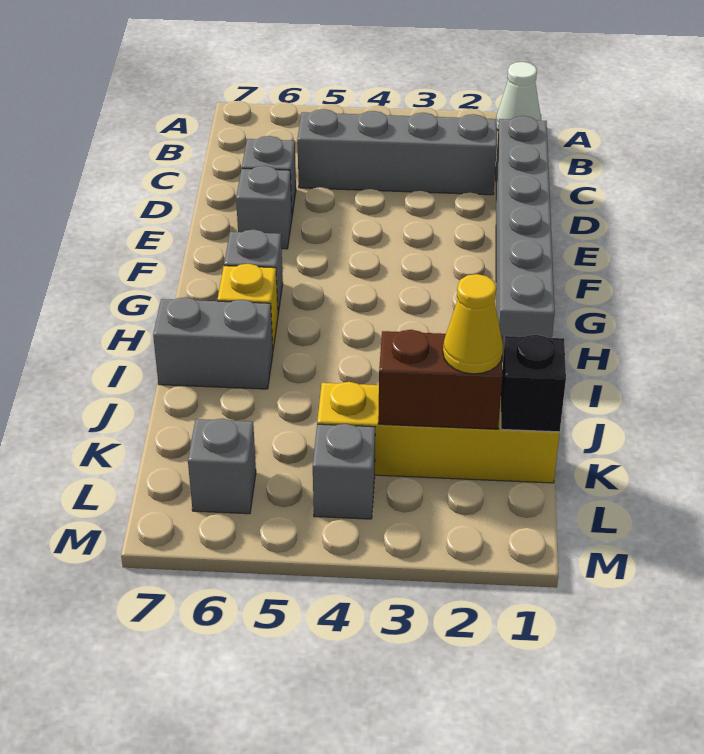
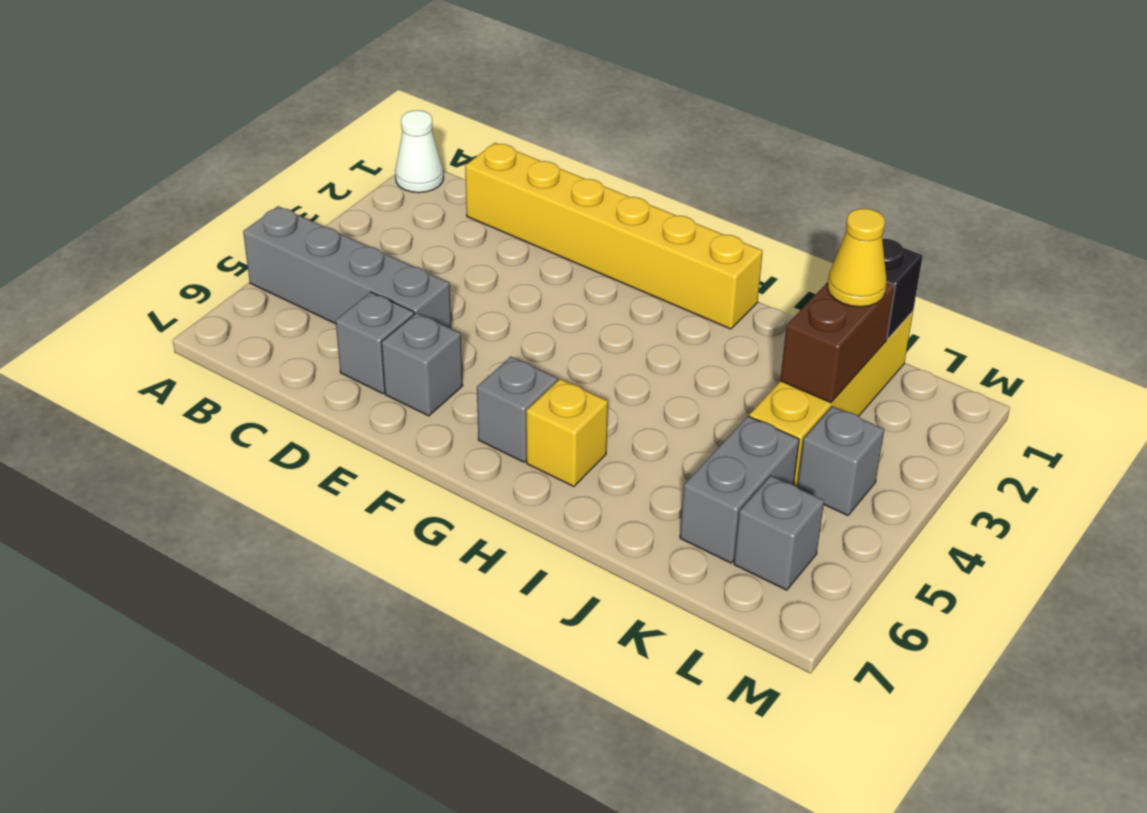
grey brick C1:H1 level 1 -> yellow brick C1:H1 level 1
grey brick C2:C5 level 1 -> grey brick A5:D5 level 1
grey brick I6:I7 level 1 -> grey brick K5:K6 level 1

